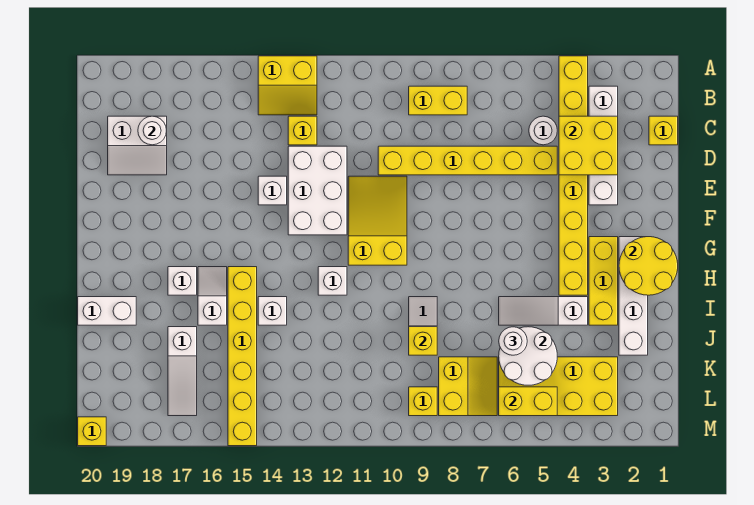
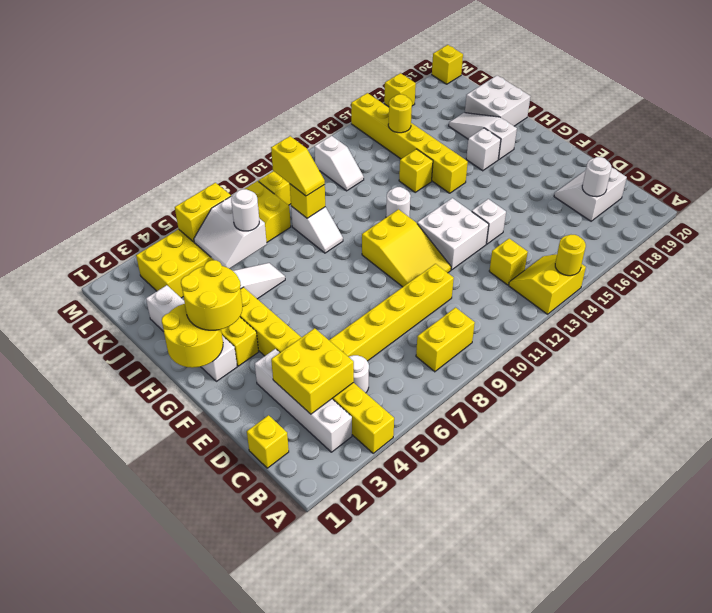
none -> yellow round brick A14 level 2
white brick D12:F13 level 1 -> white brick E12:F13 level 1
none -> yellow round brick G2:H3 level 3
white brick H12 level 1 -> white round brick H12 level 1
white slope H16:I16 level 1 top I -> white slope K12:L12 level 1 top L
white brick I14 level 1 -> yellow brick I14 level 1
white brick I19:I20 level 1 -> white brick I19:J20 level 1
white round brick J5:K6 level 2 -> white slope J5:K6 level 2 top 6
none -> yellow slope J9:K9 level 3 top K
white slope J17:L17 level 1 top J -> white slope H18:J18 level 1 top H
none -> yellow round brick K15 level 2
none -> yellow brick M17 level 1

